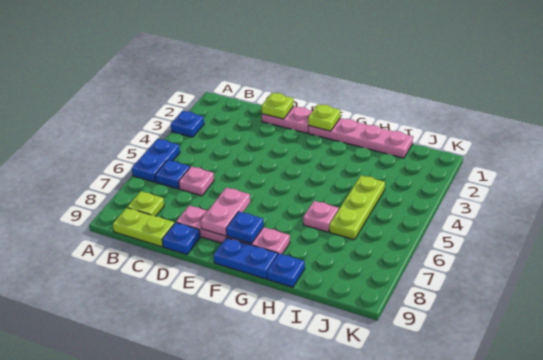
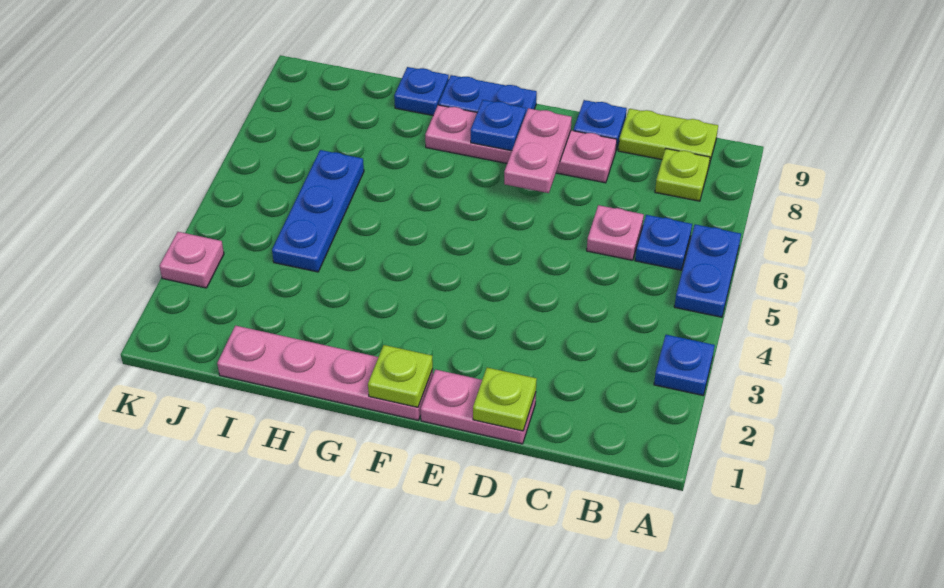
pink plate H6 level 1 -> pink plate K3 level 1
lime plate I4:I6 level 1 -> blue plate I4:I6 level 1

